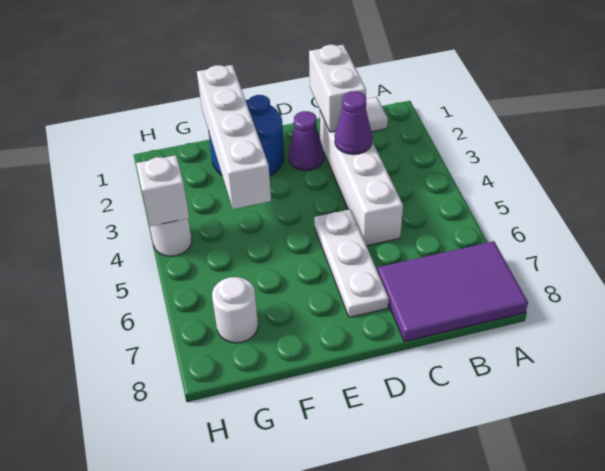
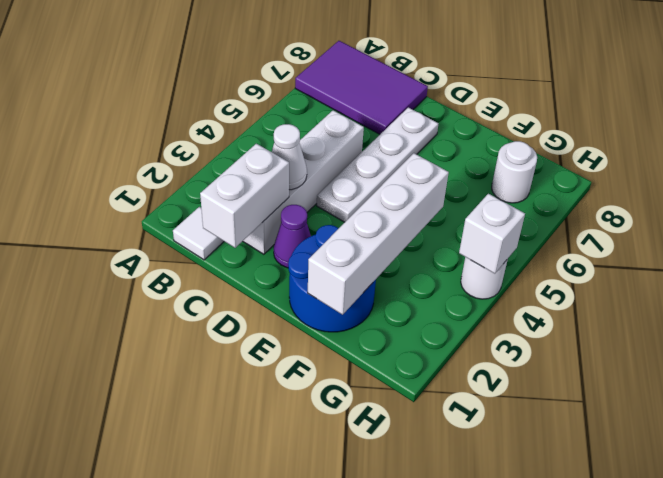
purple cone C3 level 2 -> white cone C3 level 2
white plate D5:D7 level 1 -> white plate D4:D7 level 1

